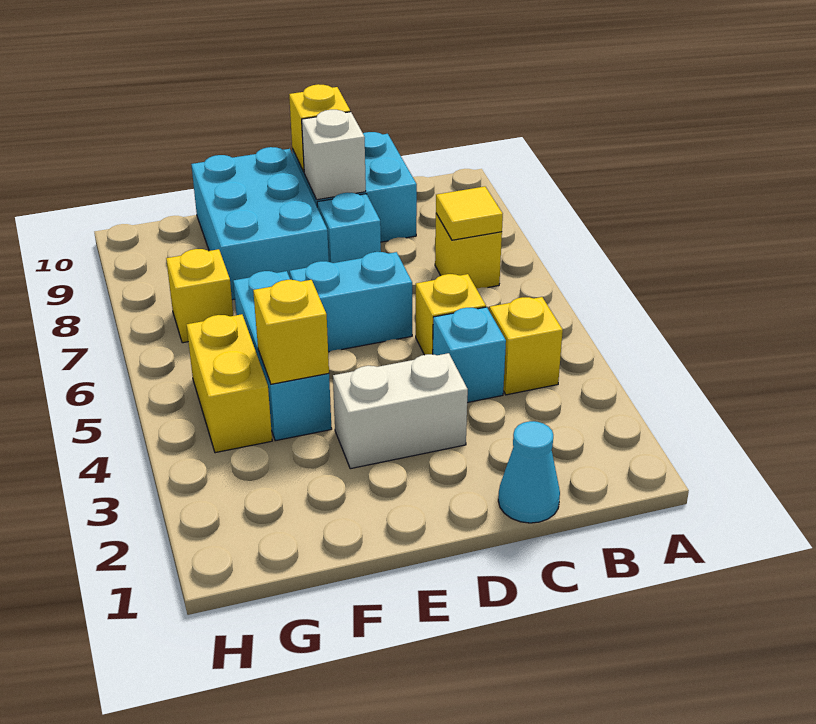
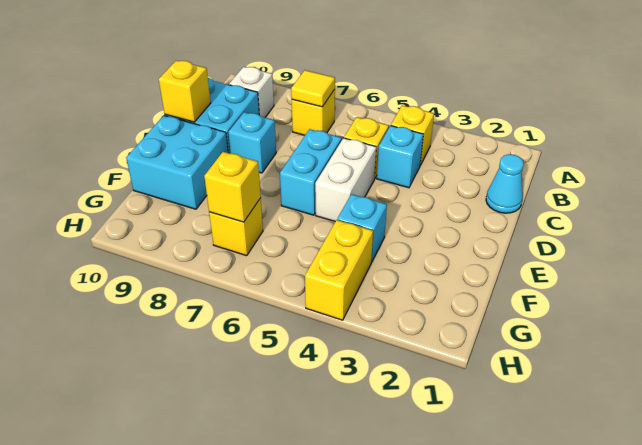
white brick D3:E3 level 1 -> white brick D5:E5 level 1
white brick D9 level 2 -> white brick B9 level 1
cyan brick E8:F10 level 1 -> cyan brick E9:F10 level 1
cyan brick F4:F6 level 1 -> cyan brick F4 level 1
yellow brick F4 level 2 -> yellow brick G7 level 2
yellow brick G4:G5 level 1 -> yellow brick G4:H4 level 1

